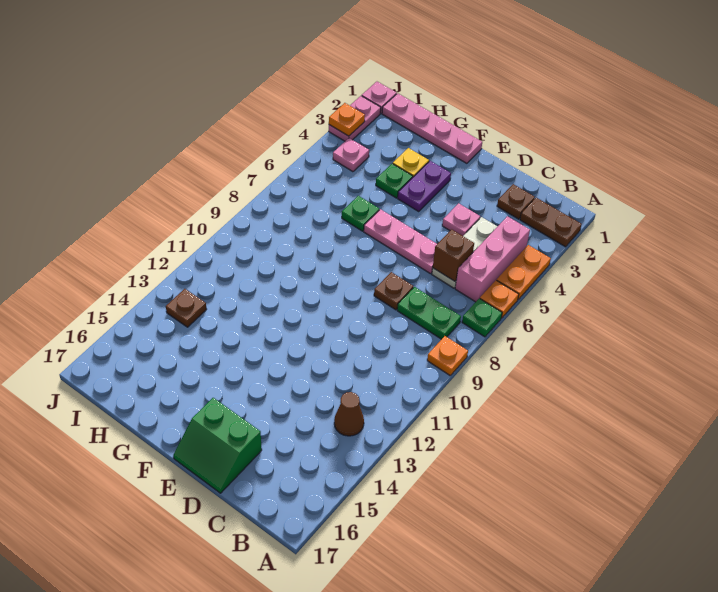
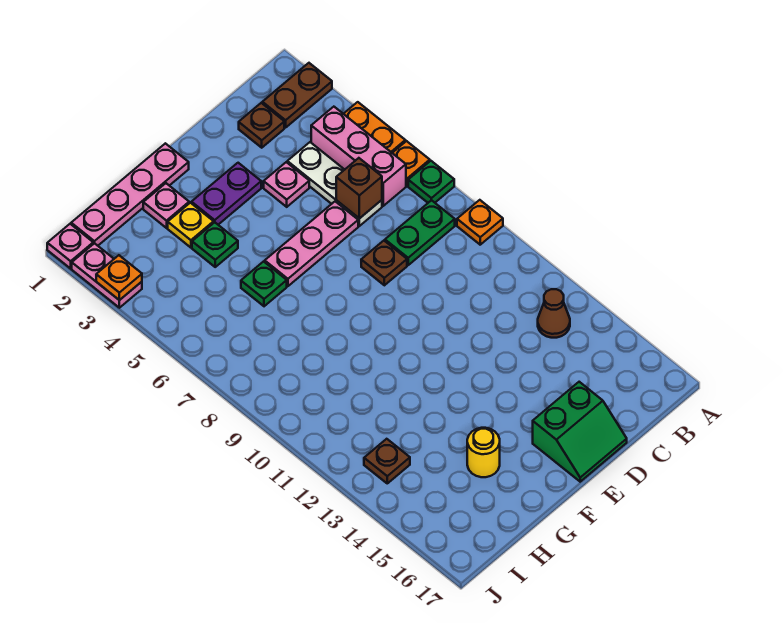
purple plate F3:F4 level 1 -> purple plate E3:F3 level 1
none -> yellow round brick G15 level 1
pink plate I4 level 1 -> pink plate G2 level 1

